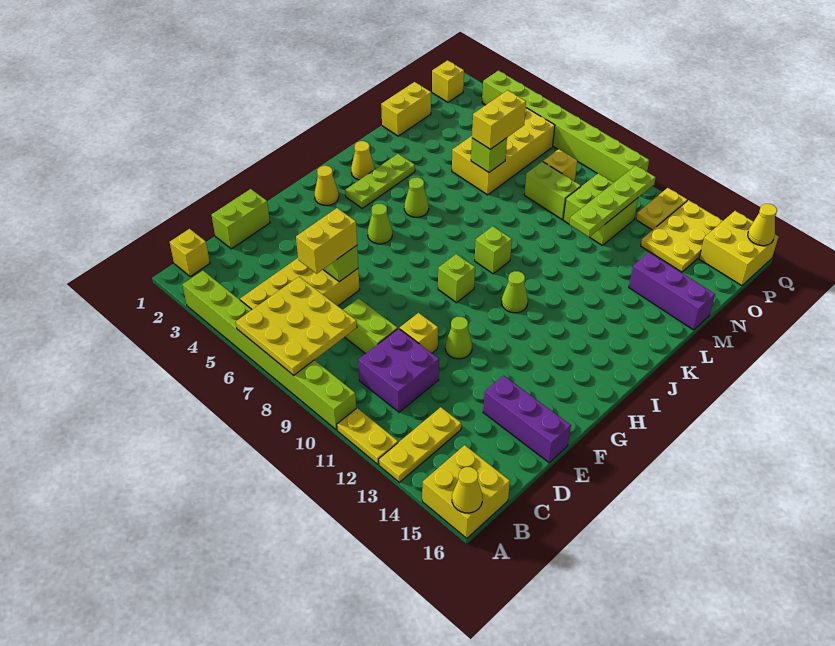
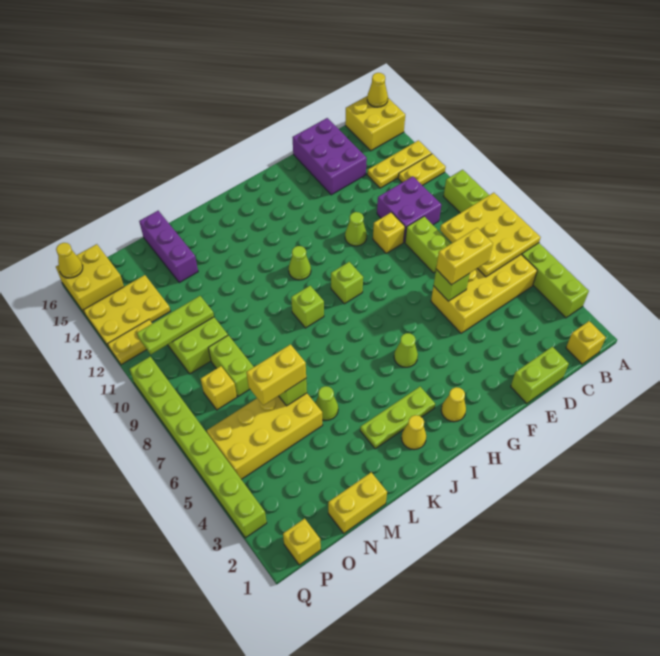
yellow plate A11:A12 level 1 -> yellow plate A12:B12 level 1
purple brick E14:E16 level 1 -> purple brick D14:E16 level 1
lime cone J5 level 1 -> lime cone L5 level 1
lime plate M11:P11 level 2 -> lime plate N11:P11 level 2

